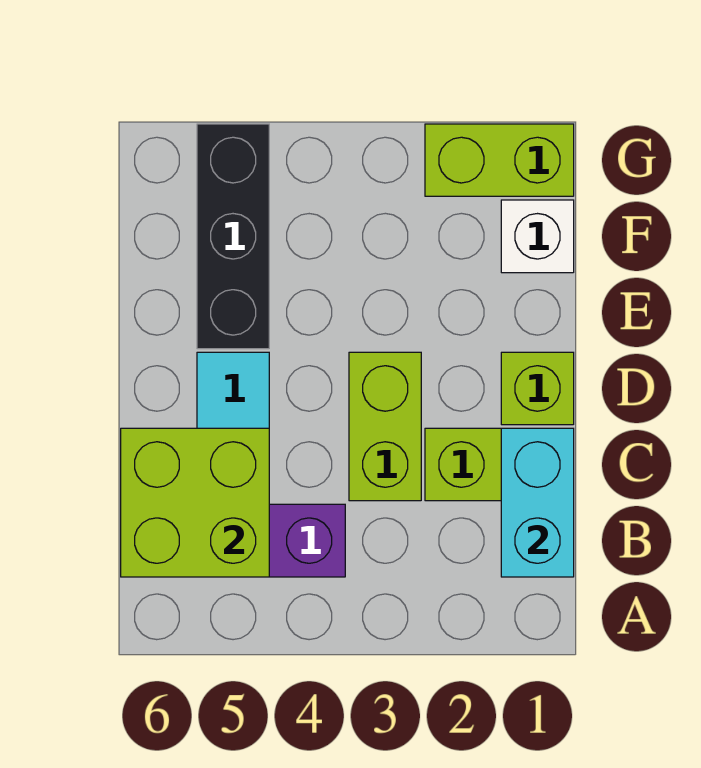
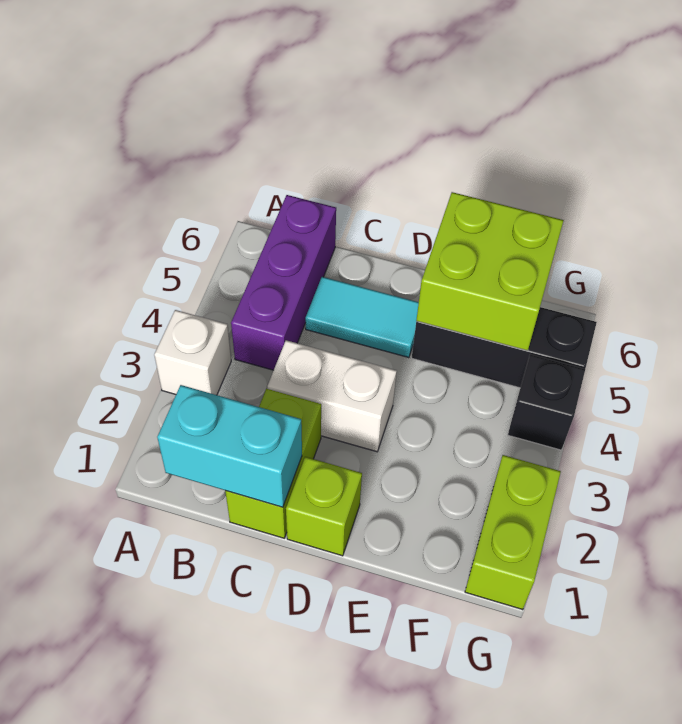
lime brick B5:C6 level 2 -> lime brick E5:F6 level 2
lime brick C3:D3 level 1 -> white brick C3:D3 level 1
white brick F1 level 1 -> white brick A3 level 1
none -> black brick G4 level 1

